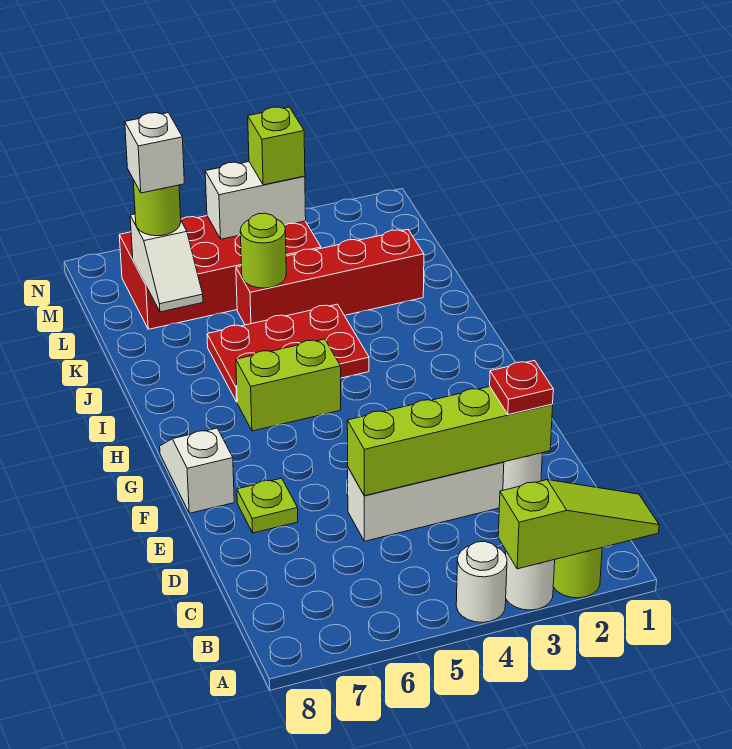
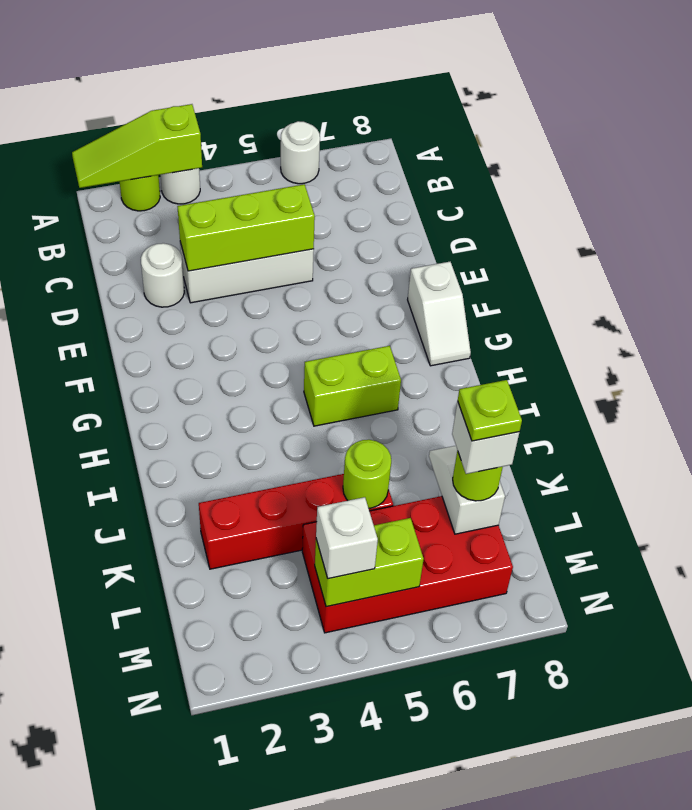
white round brick A4 level 1 -> white round brick A6 level 1
lime brick D2:D5 level 2 -> lime brick D3:D5 level 2
red plate D2 level 3 -> none
lime plate E7 level 1 -> lime plate L7 level 5
red plate I4:J6 level 1 -> none
white brick M4:M5 level 2 -> lime brick M4:M5 level 2
lime brick M4 level 3 -> white brick M4 level 3

